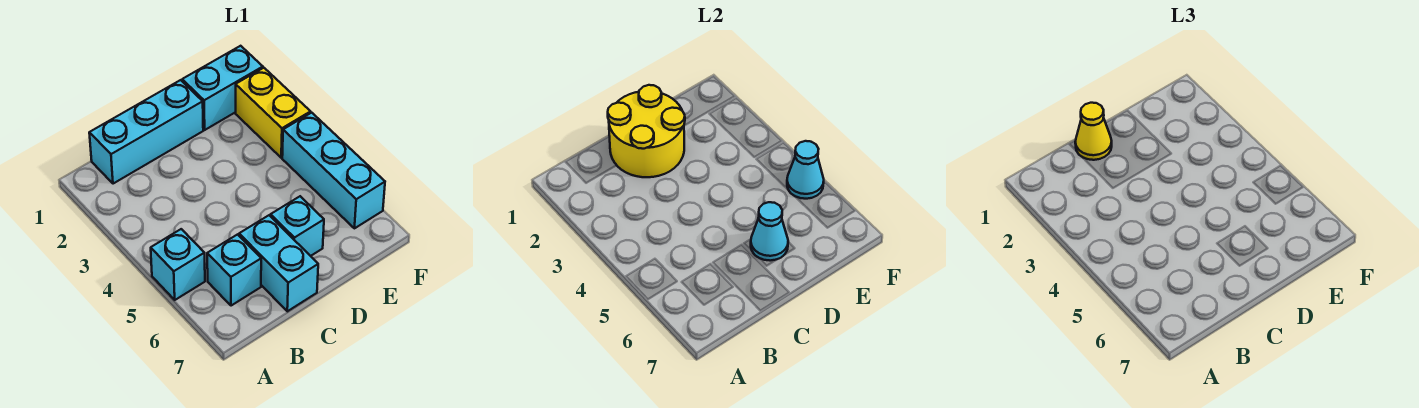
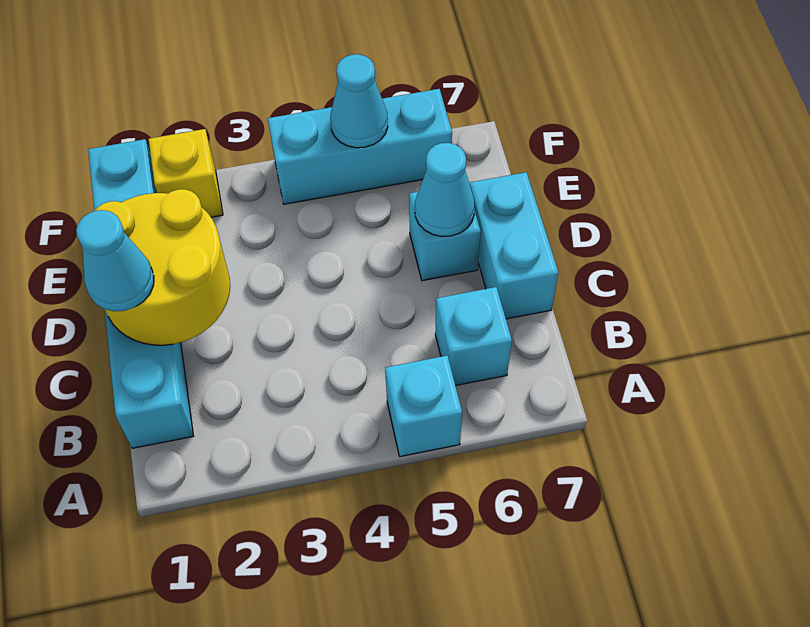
yellow cone C1 level 3 -> cyan cone C1 level 3
cyan brick C6:C7 level 1 -> cyan brick C7:D7 level 1
yellow brick F2:F3 level 1 -> yellow brick F2 level 1

